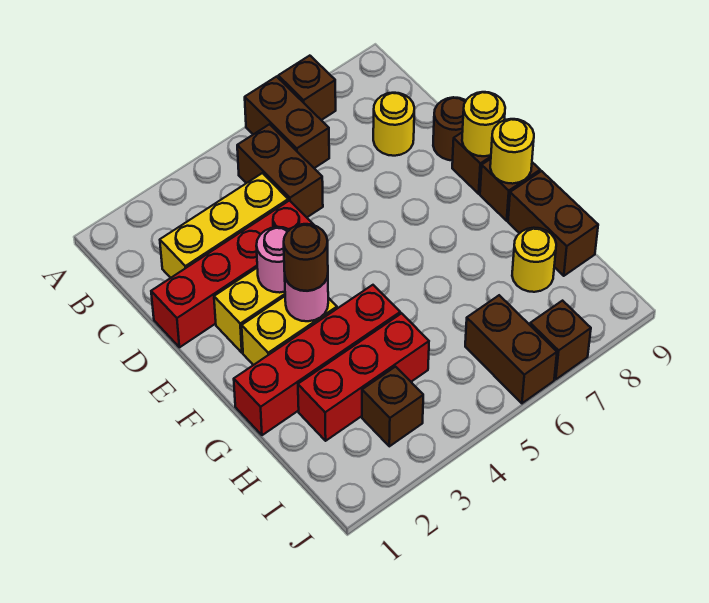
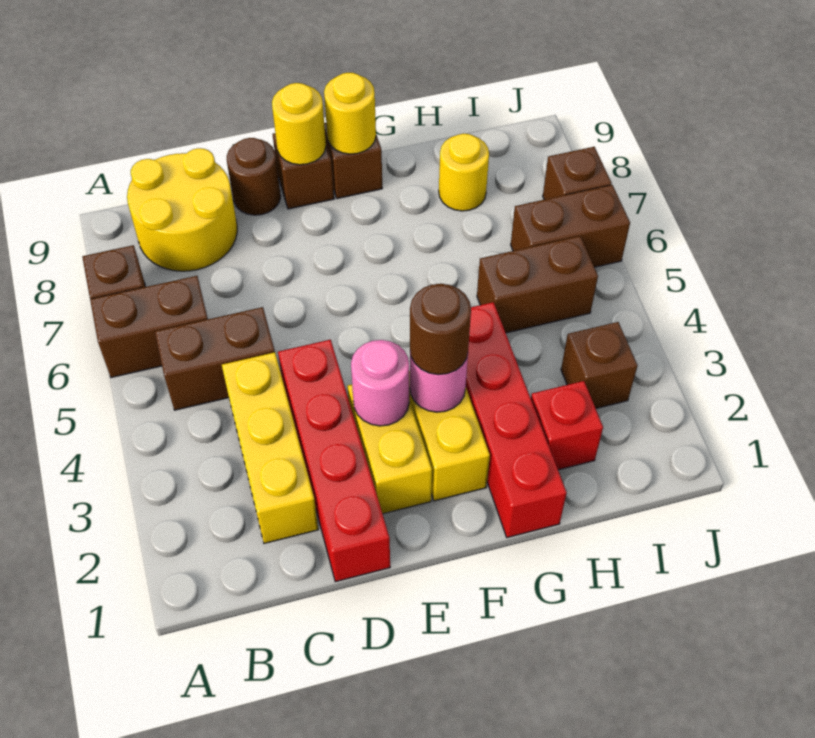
yellow round brick C8 level 1 -> yellow round brick B8:C9 level 1
brown brick G9:H9 level 1 -> brown brick H5:I5 level 1
red brick H2:H4 level 1 -> red brick H2 level 1

